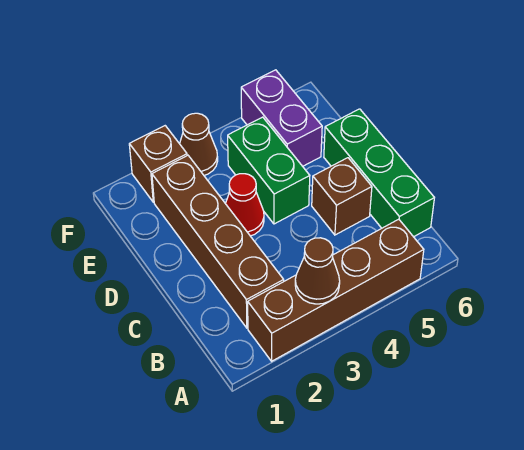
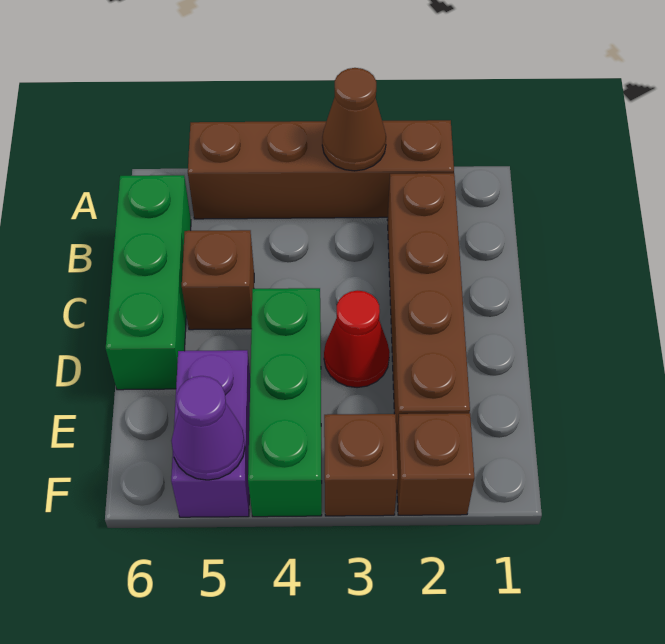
green brick D4:E4 level 1 -> green brick D4:F4 level 1
brown cone F3 level 1 -> brown brick F3 level 1
none -> purple cone F5 level 2

